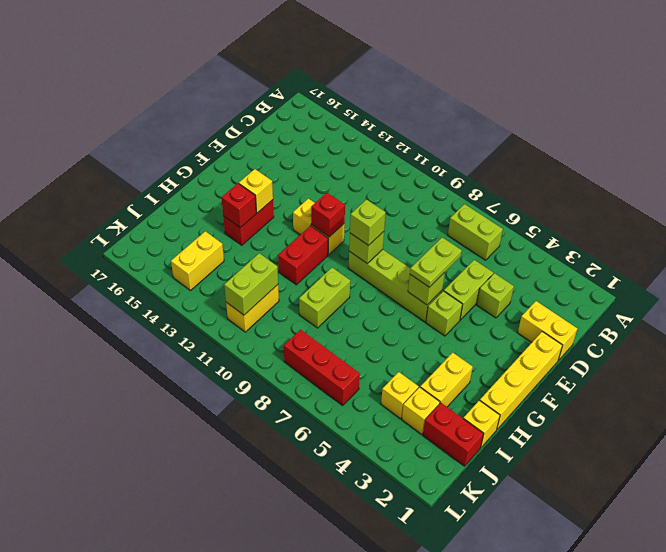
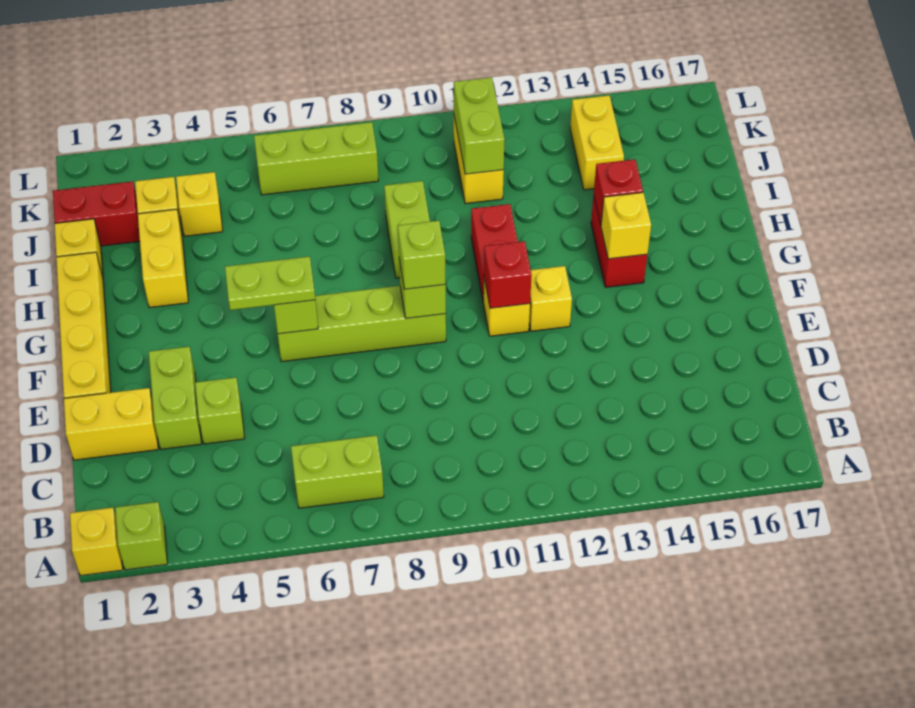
none -> yellow brick A1 level 1
lime brick D5:E5 level 1 -> lime brick D3:E3 level 1
lime plate E6:F6 level 3 -> lime plate F5:F6 level 3
lime brick F5 level 1 -> lime brick A2 level 1
red brick K6:K8 level 1 -> lime brick K6:K8 level 1

